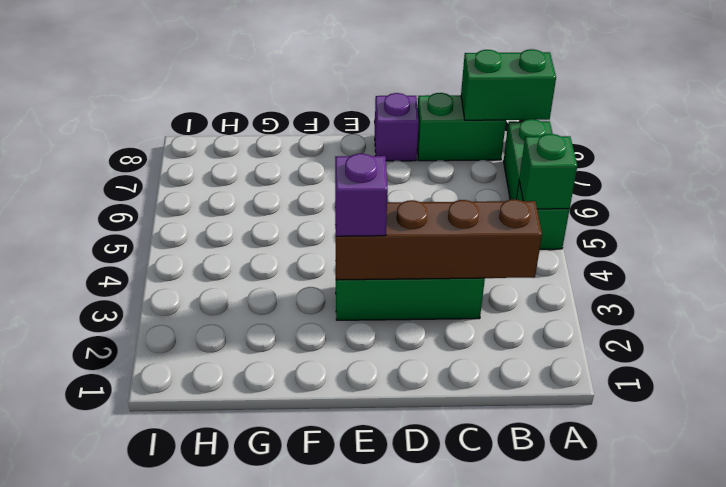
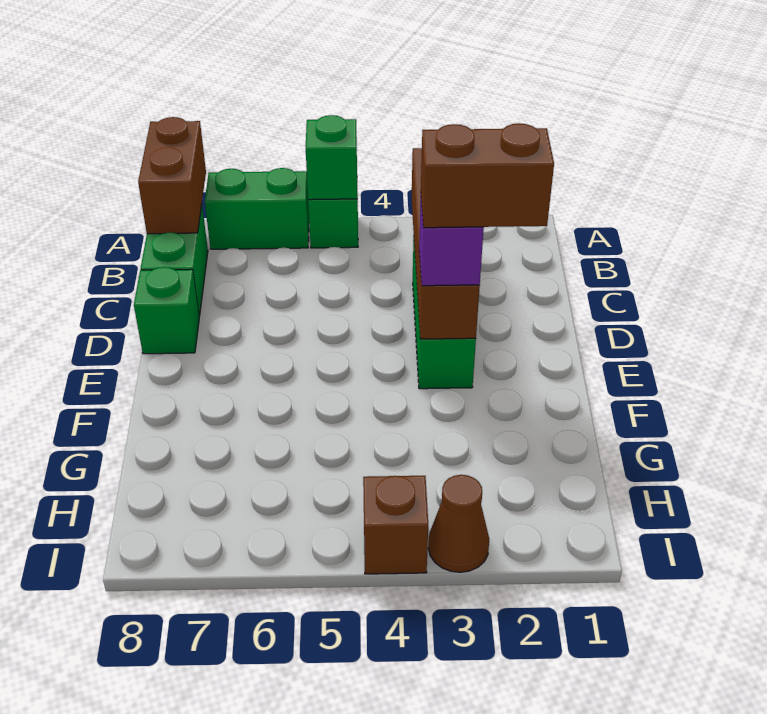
green brick A8:B8 level 2 -> brown brick A8:B8 level 2
purple brick D8 level 1 -> green brick D8 level 1
none -> brown brick E2:E3 level 4
none -> brown cone I3 level 1
none -> brown brick I4 level 1

